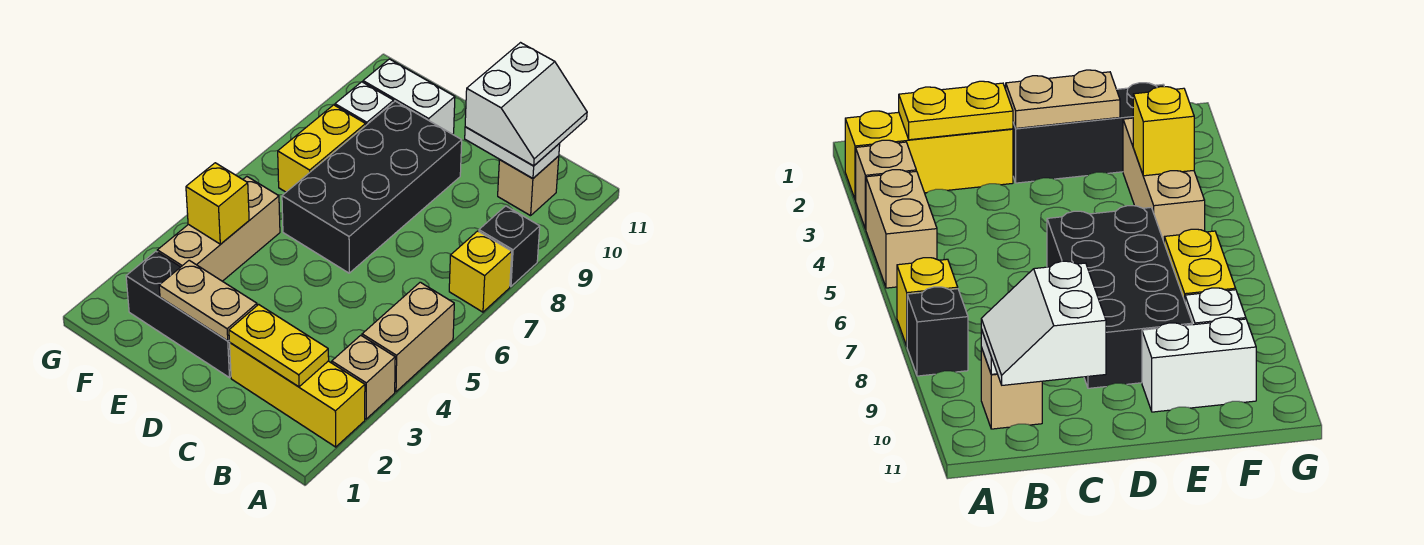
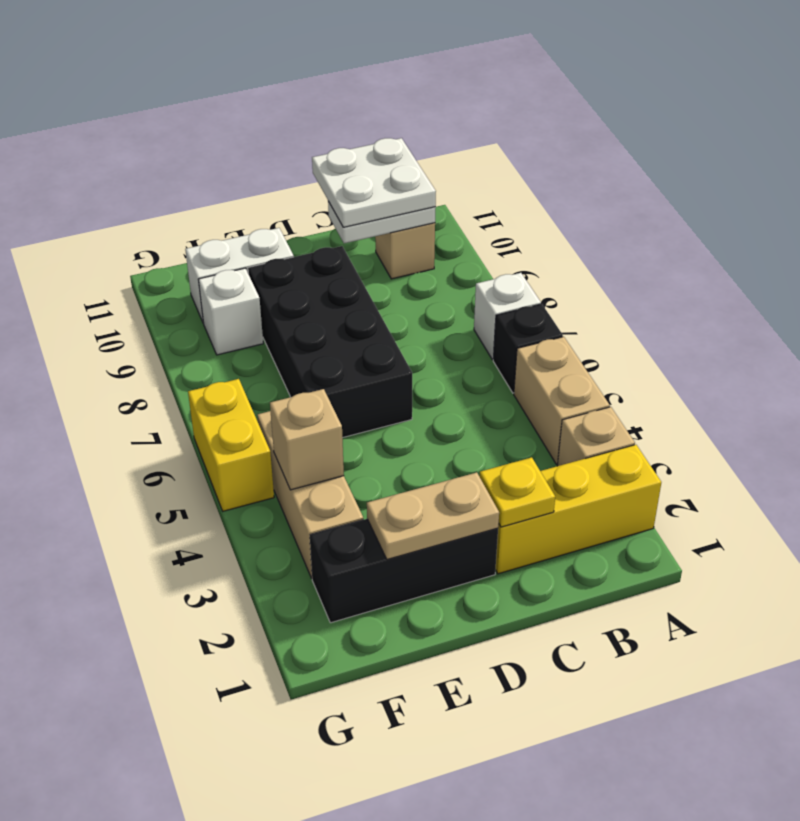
yellow brick A7 level 1 -> white brick A7 level 1
black brick A8 level 1 -> black brick A6 level 1
yellow plate B2:C2 level 2 -> yellow plate C2 level 2
white slope B10:C11 level 3 top C -> white plate B10:C11 level 3
yellow brick F4 level 2 -> tan brick F4 level 2
yellow brick F7:F8 level 1 -> yellow brick G5:G6 level 1

